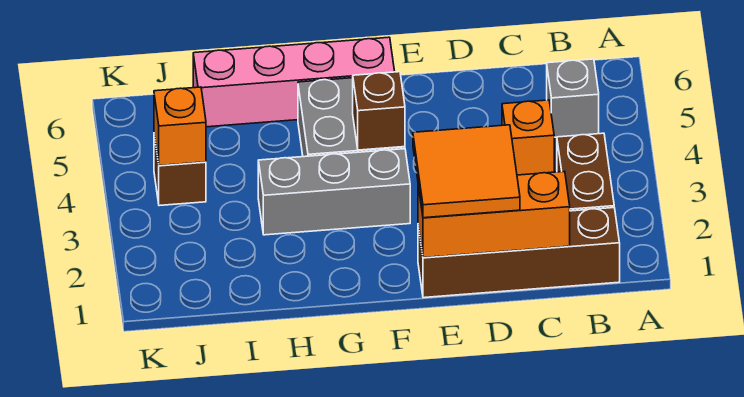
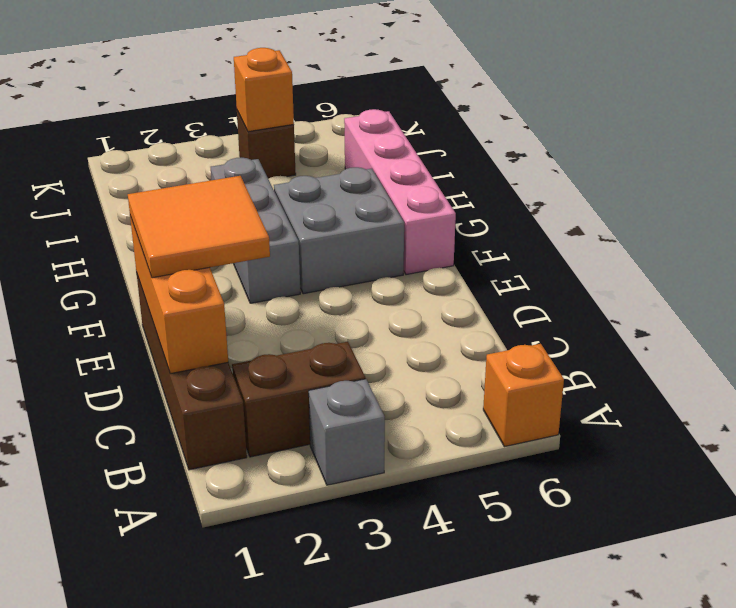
grey brick B5 level 1 -> grey brick A3 level 1
orange brick C4 level 1 -> orange brick A6 level 1
brown brick F4 level 2 -> none

